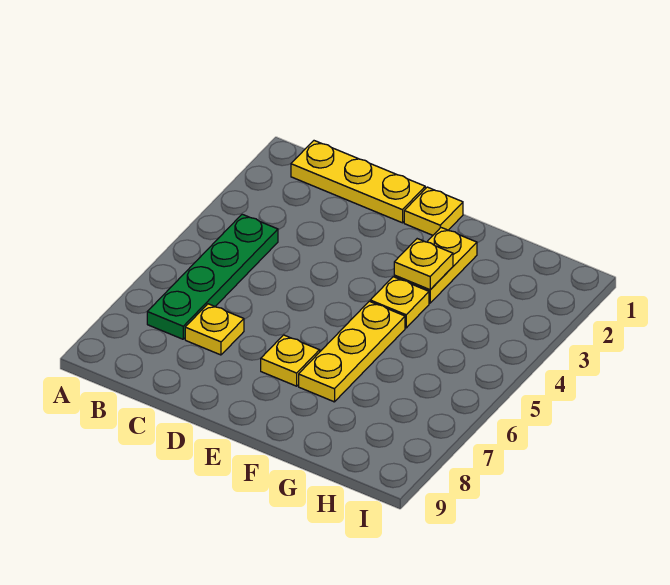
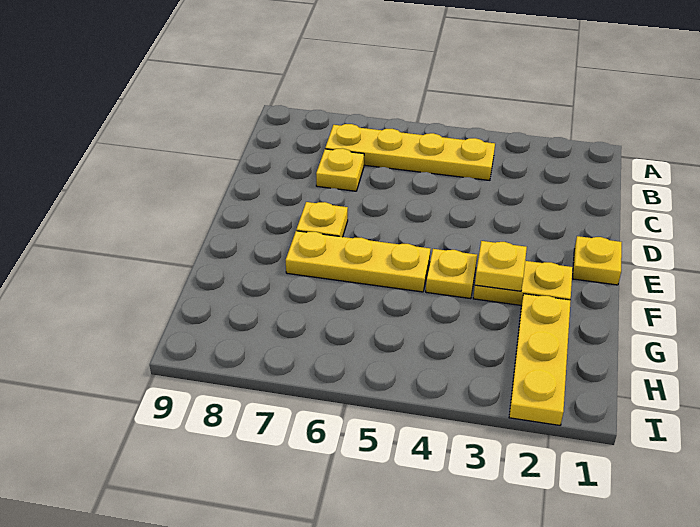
yellow plate B1:D1 level 1 -> yellow plate G2:I2 level 1
green plate B4:B7 level 1 -> yellow plate B4:B7 level 1

